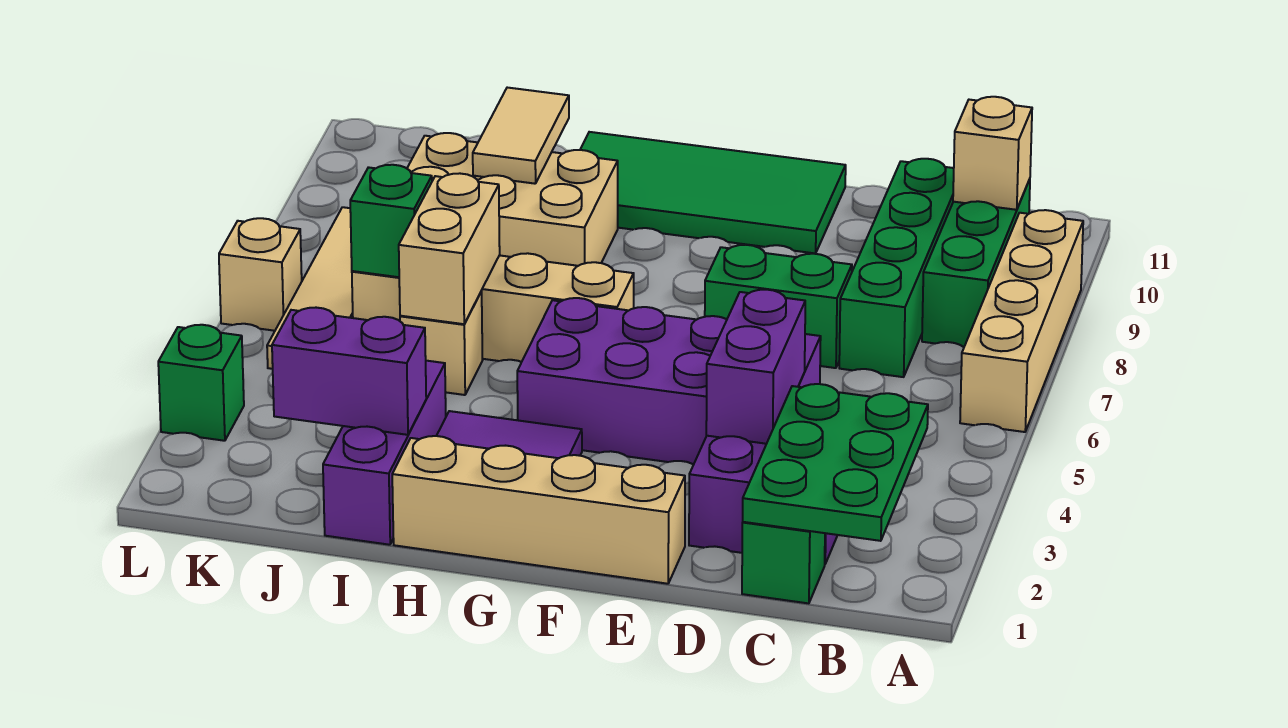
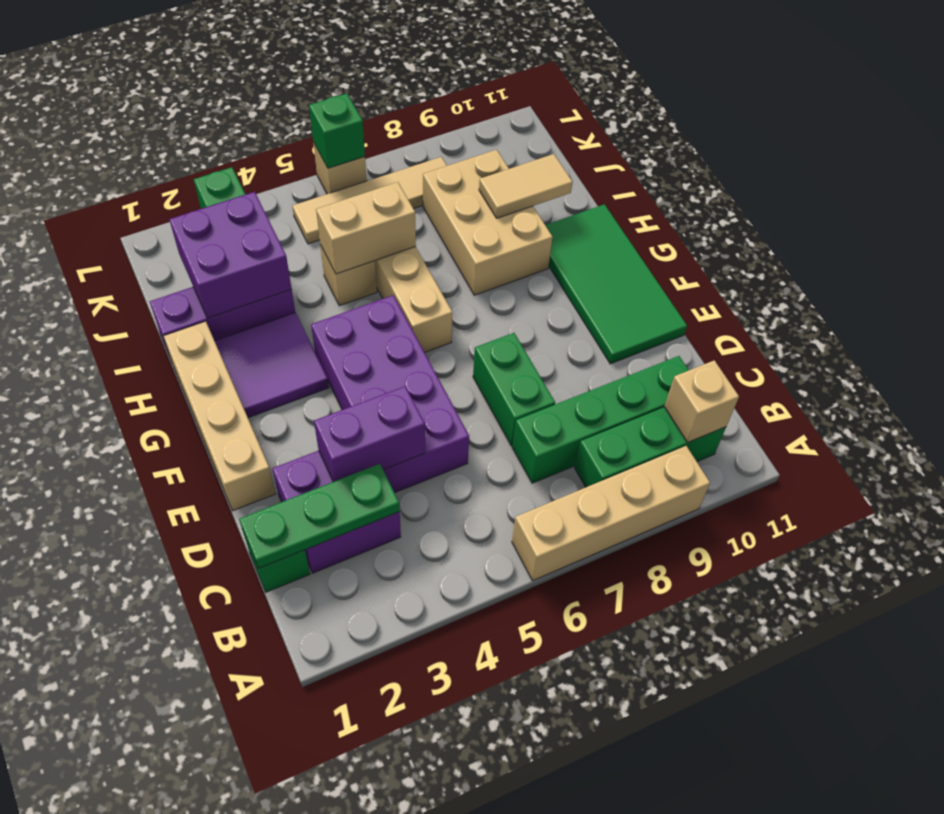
green plate B1:C3 level 2 -> green plate C1:C3 level 2
purple brick I2:J2 level 2 -> purple brick I2:J3 level 2
green brick J6 level 2 -> green brick L6 level 2

